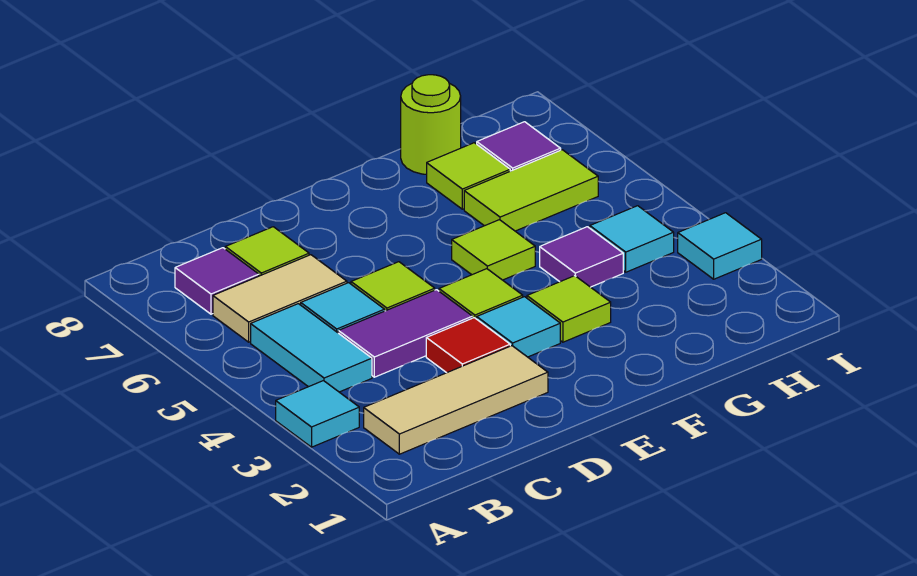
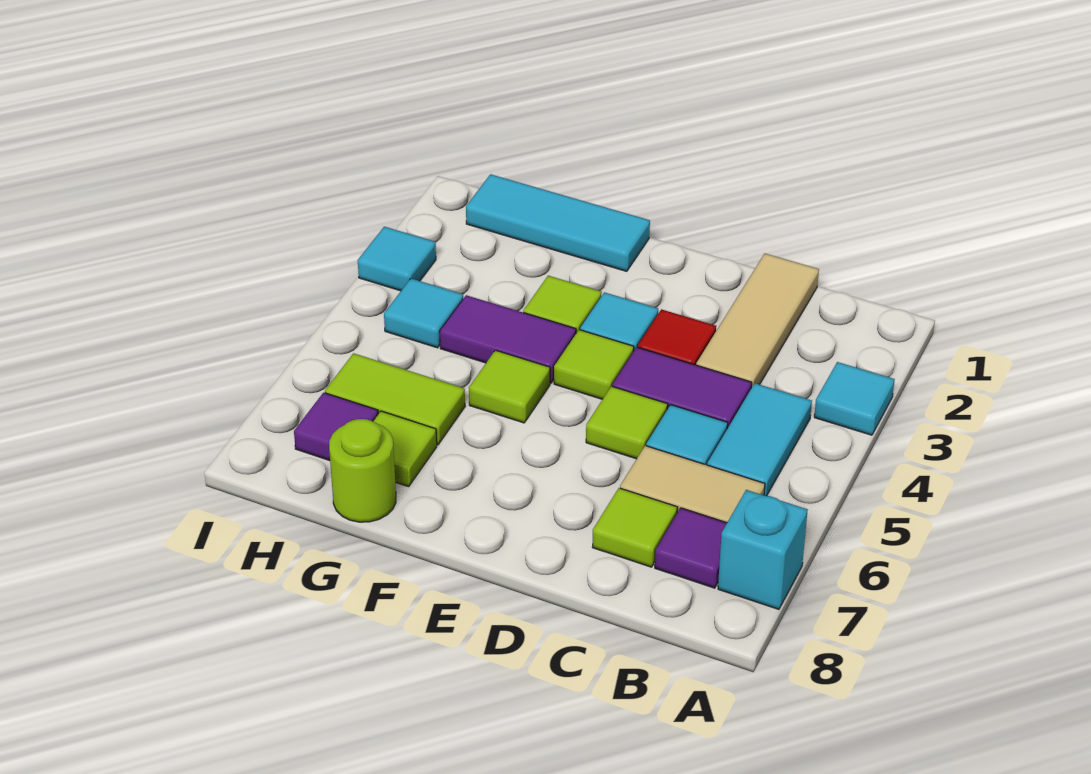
none -> cyan brick A7 level 1
tan tile B2:D2 level 1 -> tan tile C1:C3 level 1
none -> cyan tile F1:H1 level 1
purple tile G4 level 1 -> purple tile F4:G4 level 1

